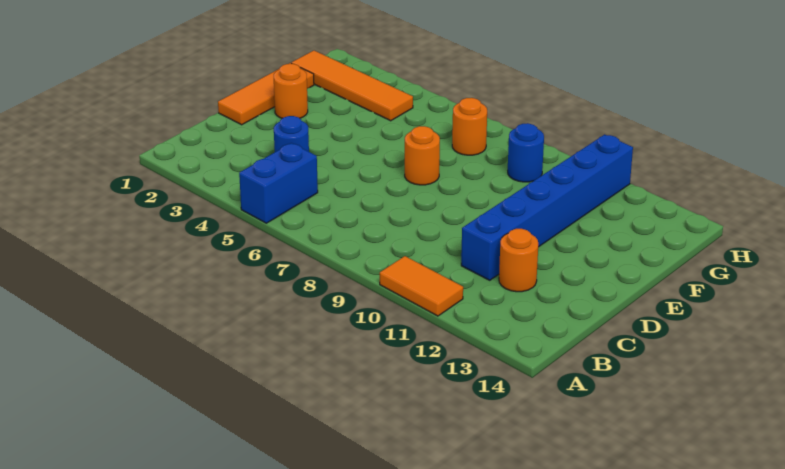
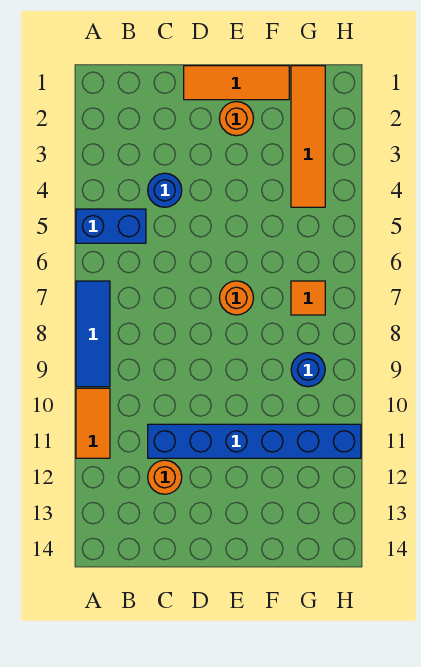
none -> blue tile A7:A9 level 1
orange round brick G7 level 1 -> orange tile G7 level 1

